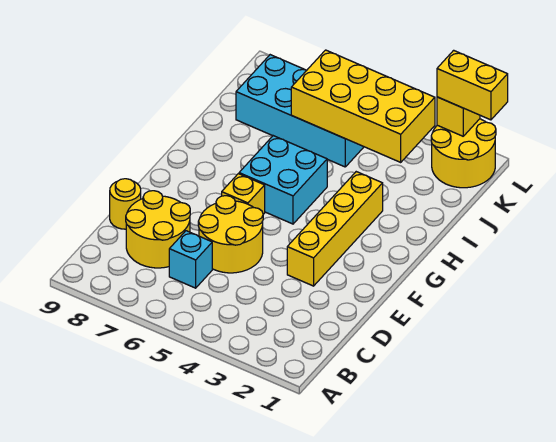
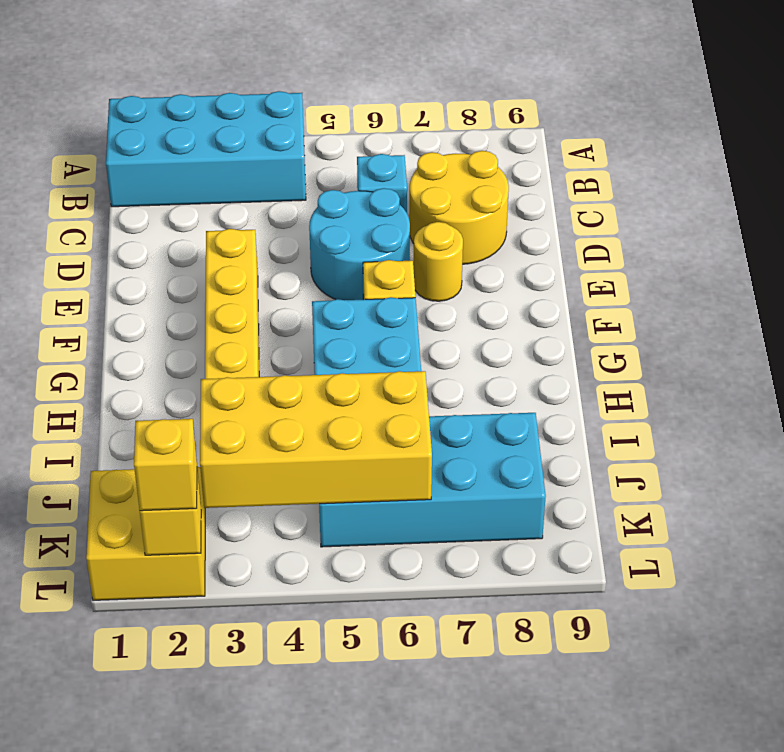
none -> cyan brick A1:B4 level 1
yellow round brick D5:E6 level 1 -> cyan round brick D5:E6 level 1
yellow round brick D9 level 1 -> yellow round brick E7 level 1
yellow round brick K1:L2 level 1 -> yellow brick K1:L2 level 1
yellow brick L1:L2 level 3 -> yellow brick L2 level 3

